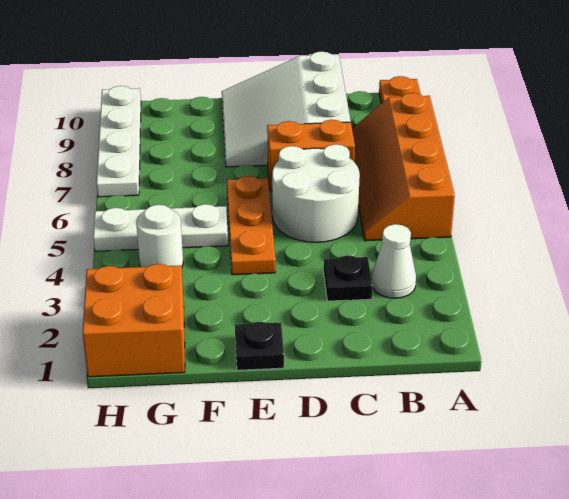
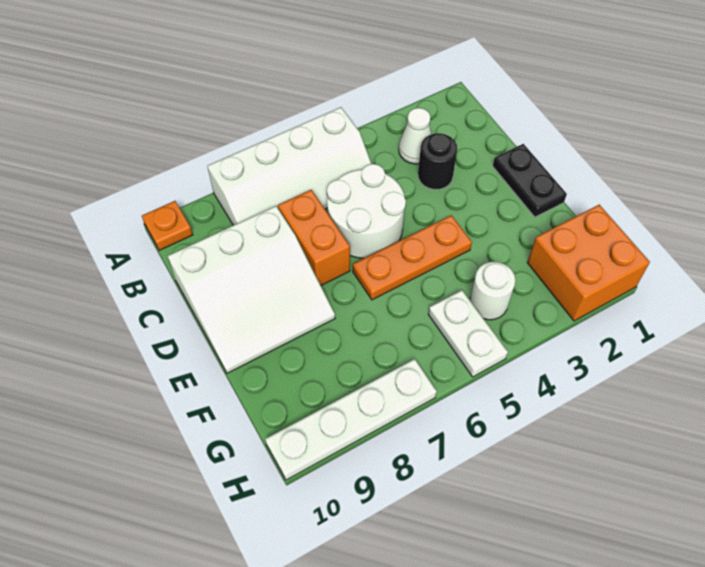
orange slope A5:B8 level 1 top A -> white slope A5:B8 level 1 top A
black plate C3 level 1 -> black round brick C3 level 1
black plate E1 level 1 -> black plate D1:E1 level 1
white plate F5:H5 level 1 -> white plate G5:H5 level 1

